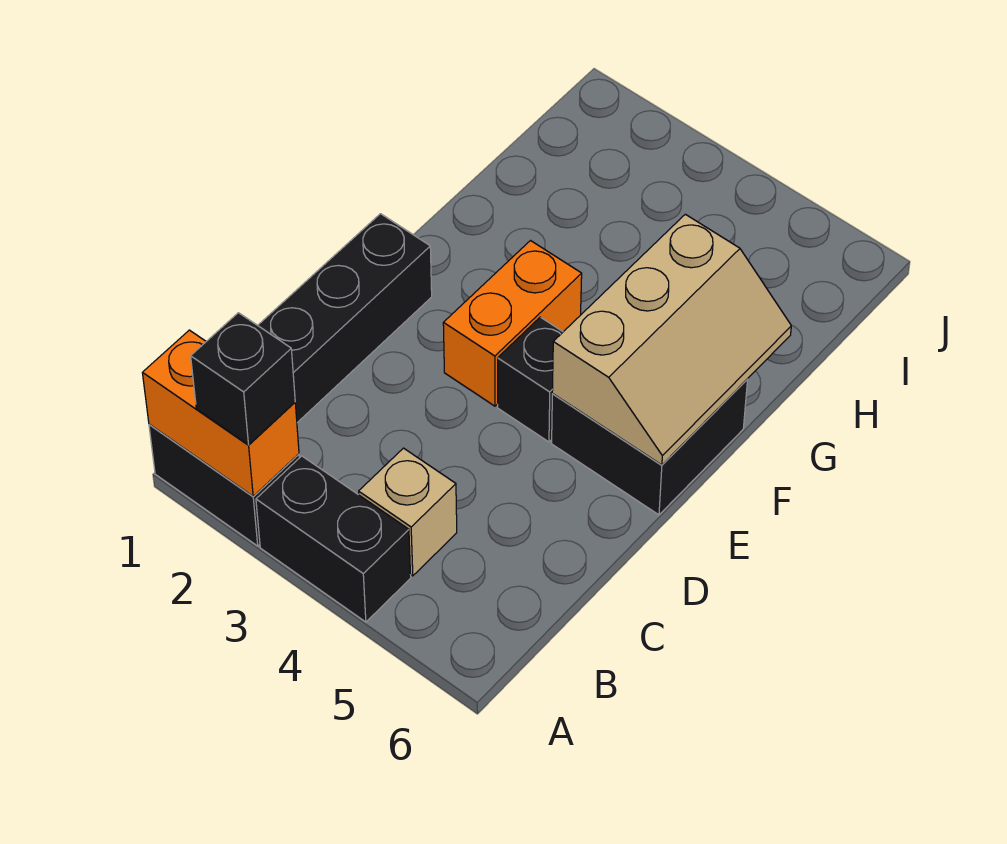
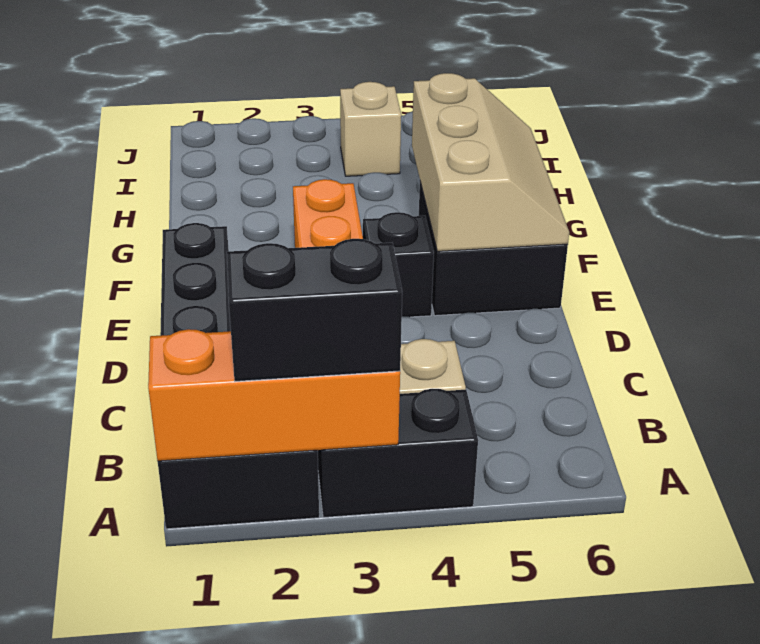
orange brick A1:A2 level 2 -> orange brick A1:A3 level 2
black brick A2 level 3 -> black brick A2:A3 level 3
none -> tan brick I4 level 1

